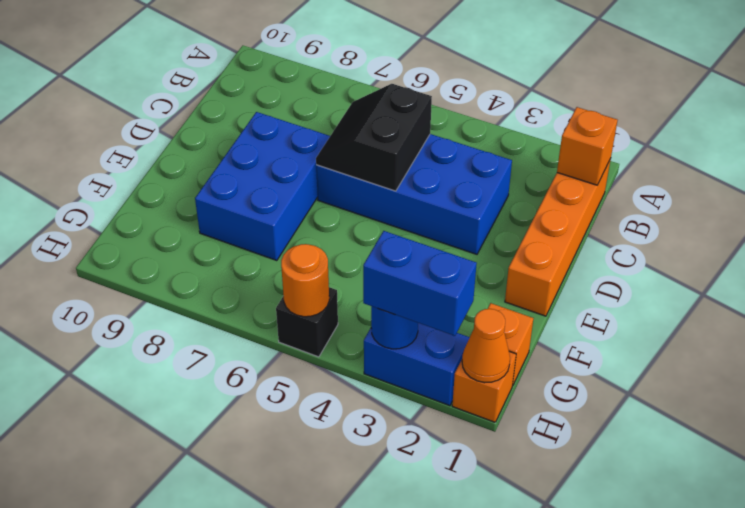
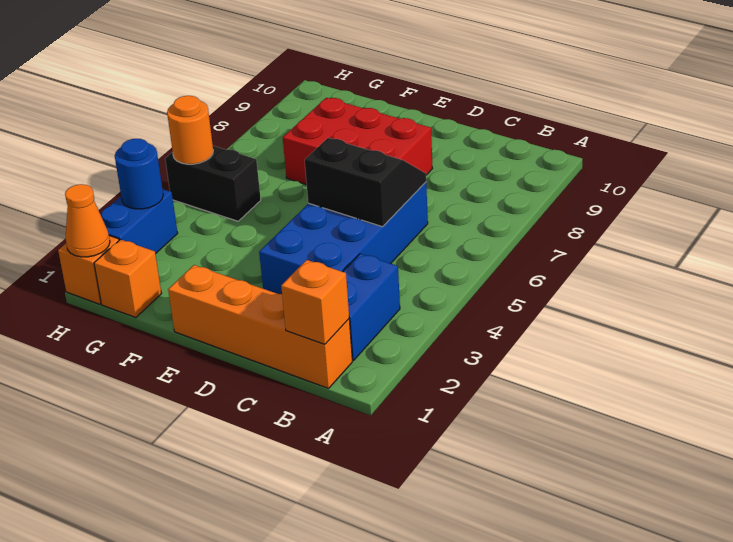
blue brick D7:F8 level 1 -> red brick D7:F8 level 1
blue brick H2:H3 level 3 -> blue brick B2:B3 level 1
black brick H5 level 1 -> black brick G5:H5 level 1

